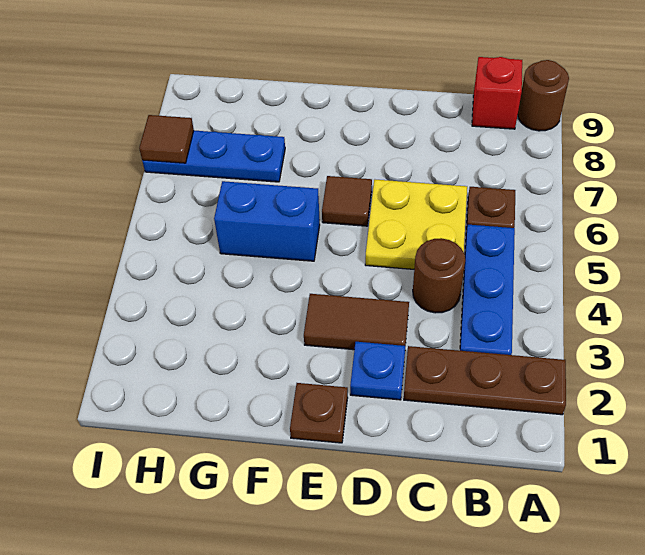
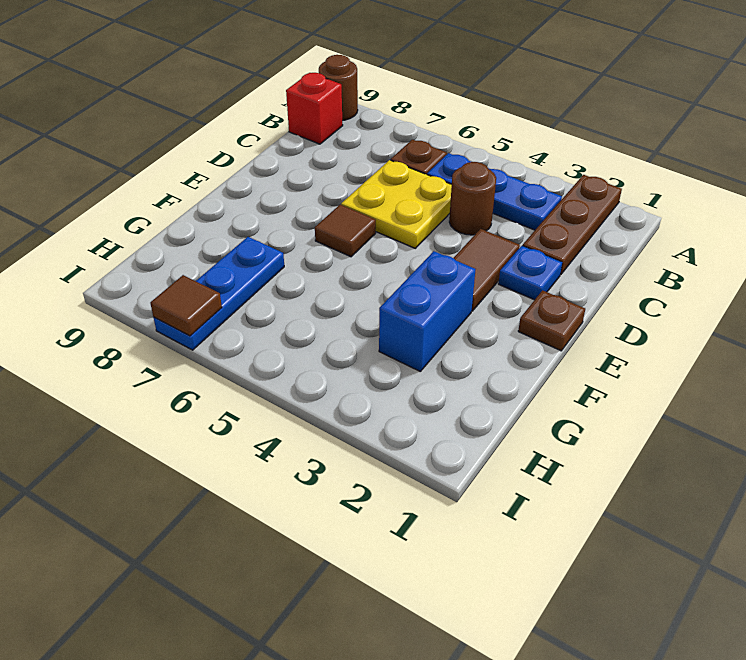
blue brick F5:G5 level 1 -> blue brick F3:G3 level 1

